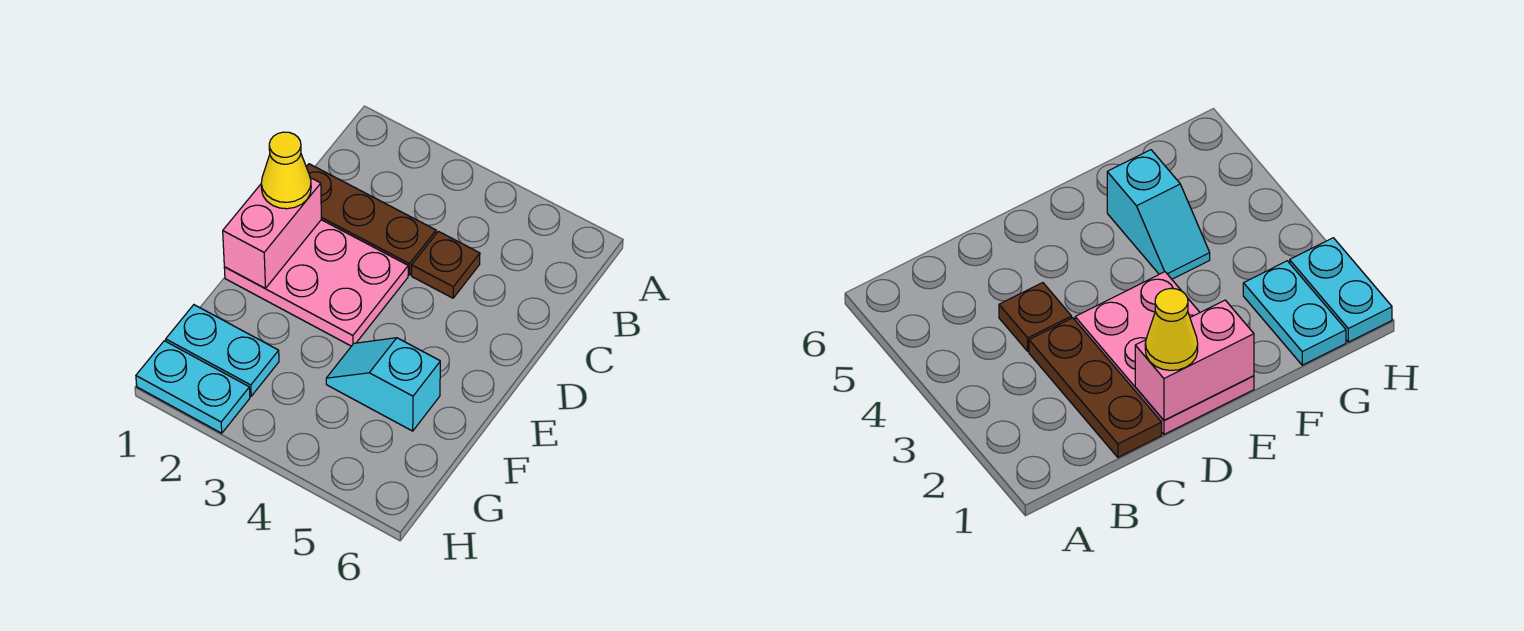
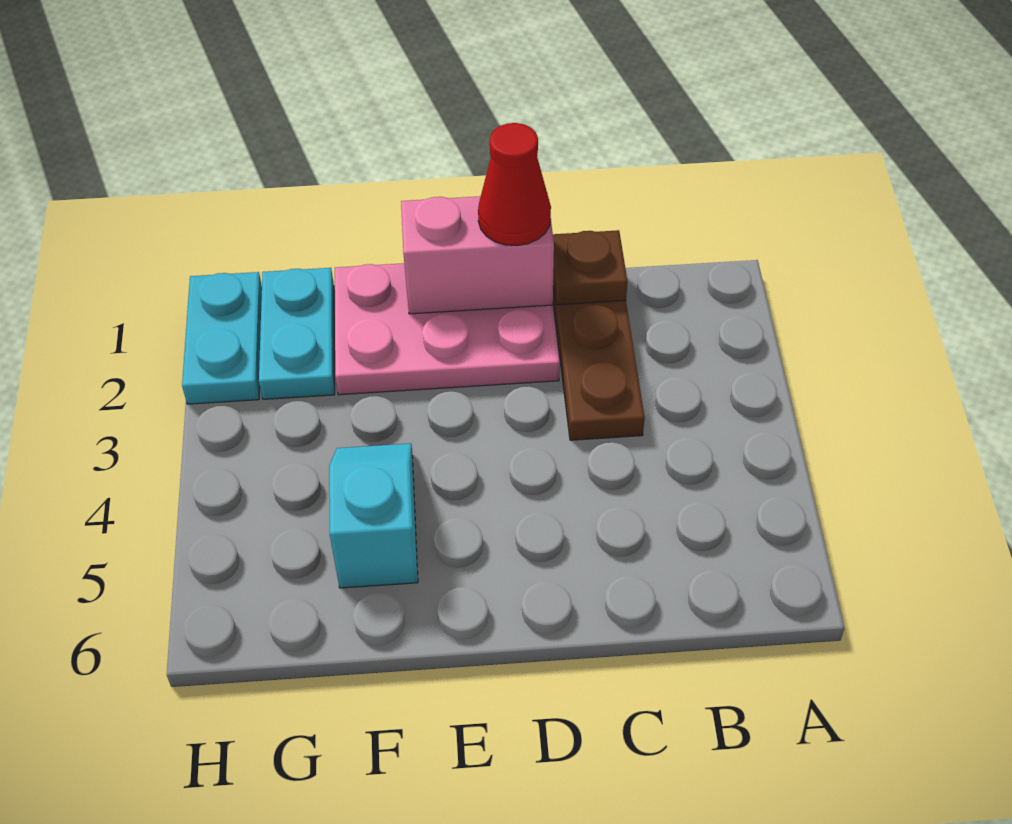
brown plate C4 level 1 -> brown plate C1 level 2
pink plate D1:E3 level 1 -> pink plate D1:F2 level 1
yellow cone D1 level 3 -> red cone D1 level 3

